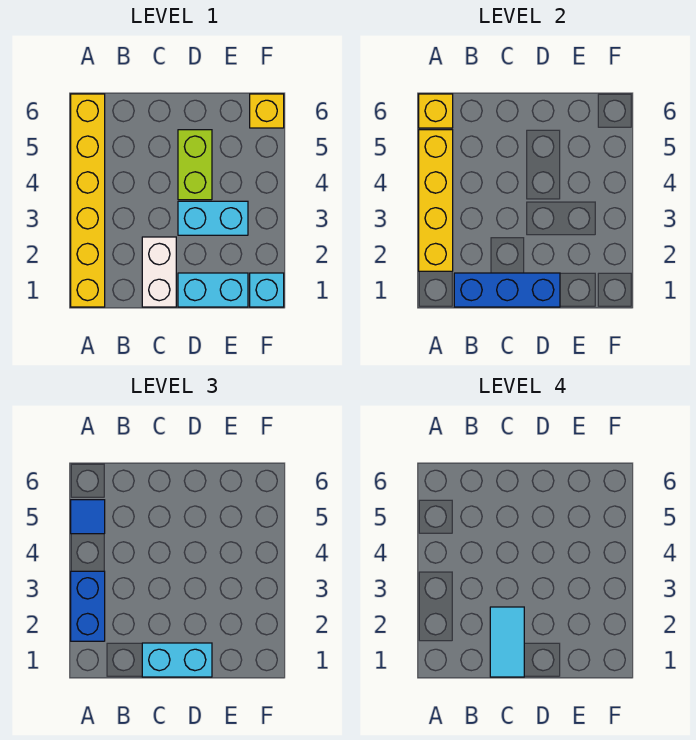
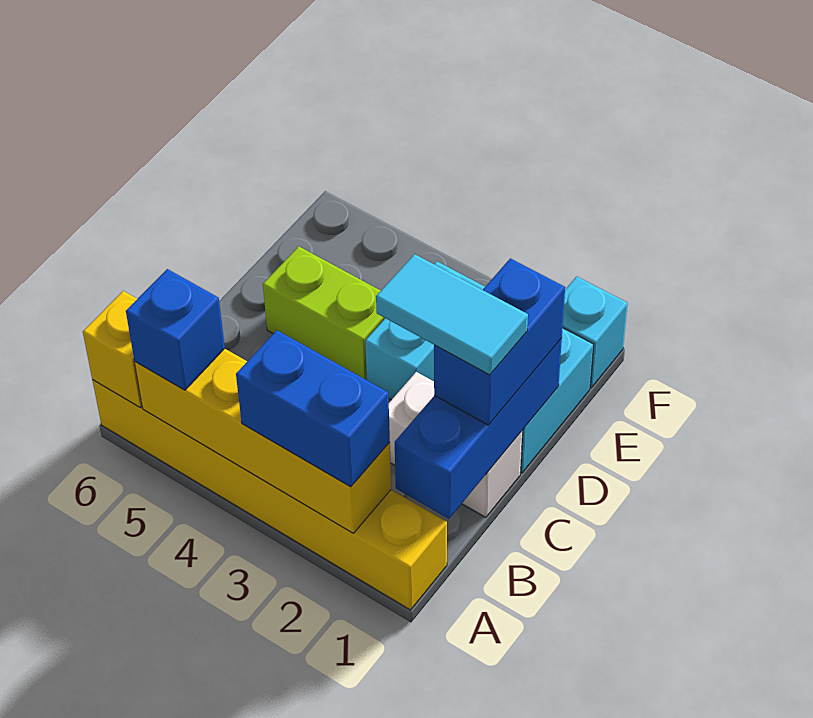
blue tile A5 level 3 -> blue brick A5 level 3
cyan brick C1:D1 level 3 -> blue brick C1:D1 level 3
yellow brick F6 level 1 -> none

